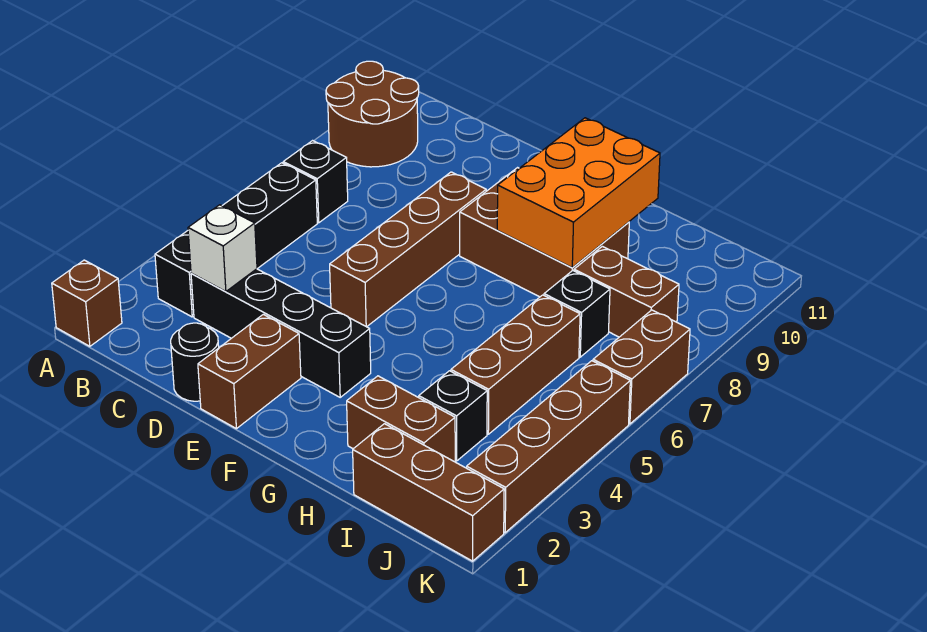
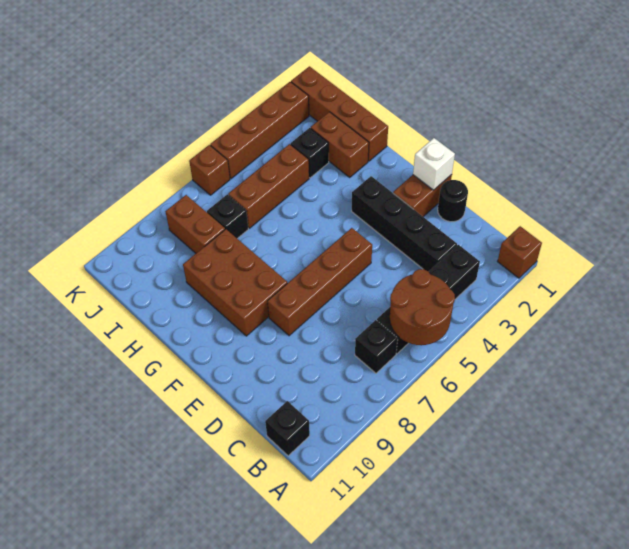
brown round brick A9:B10 level 1 -> brown round brick A5:B6 level 2
none -> black brick B11 level 1
white brick C3 level 2 -> white brick E1 level 2
orange brick G8:H10 level 2 -> none
brown brick I1:K1 level 1 -> brown brick H1:K1 level 1
brown brick K6:K7 level 1 -> brown brick K6 level 1

